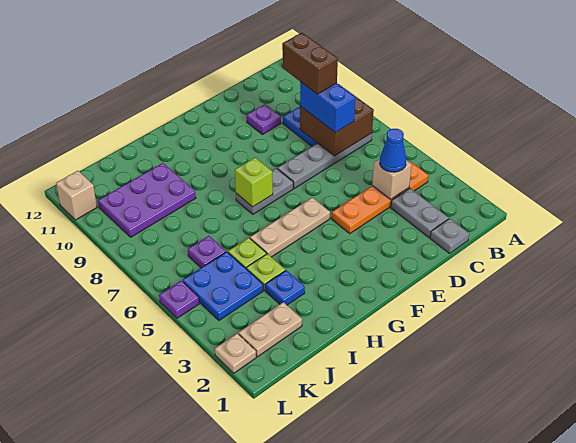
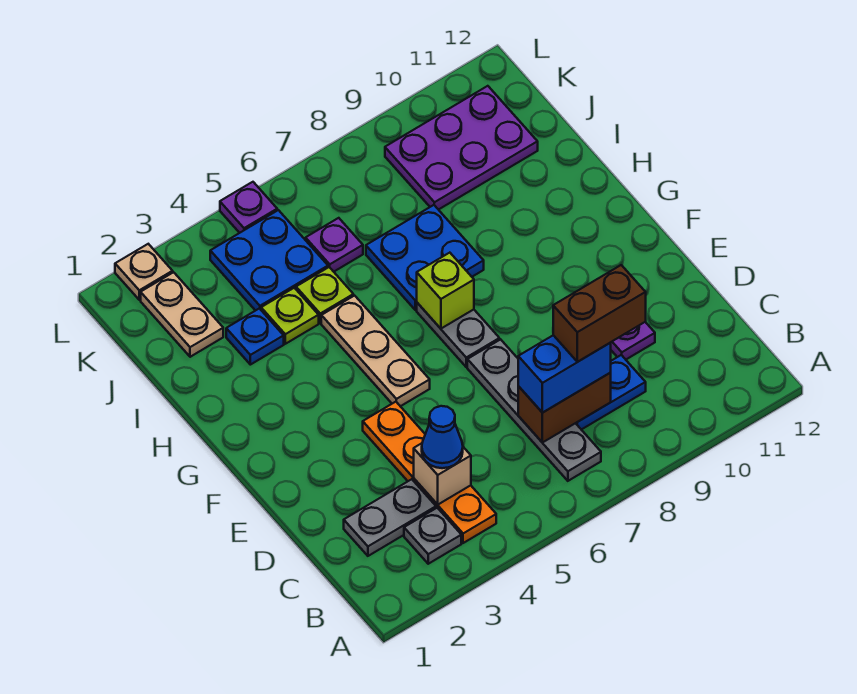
brown brick B7:C8 level 2 -> brown brick C7:C8 level 2
grey plate C1 level 1 -> grey plate B3 level 1
none -> blue plate H7:I8 level 1
purple plate I9:K10 level 1 -> purple plate J9:K11 level 1
tan brick L11 level 1 -> none

